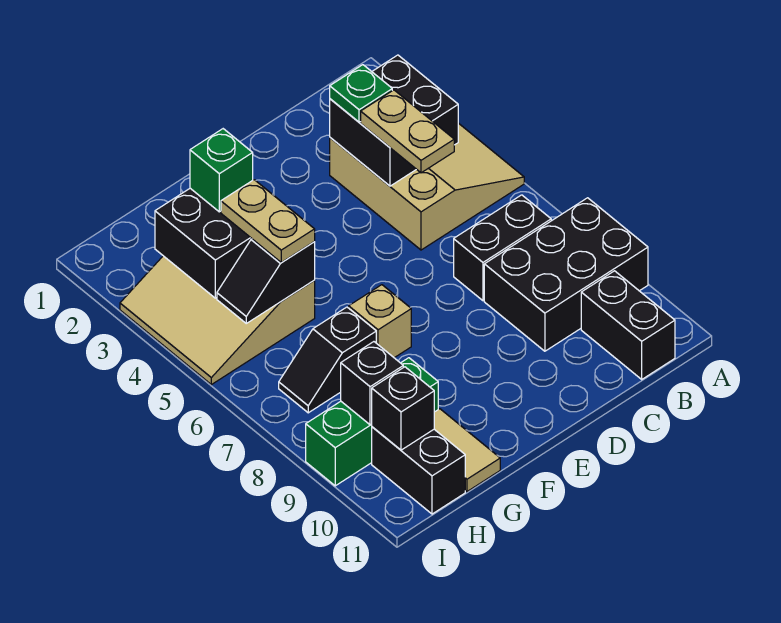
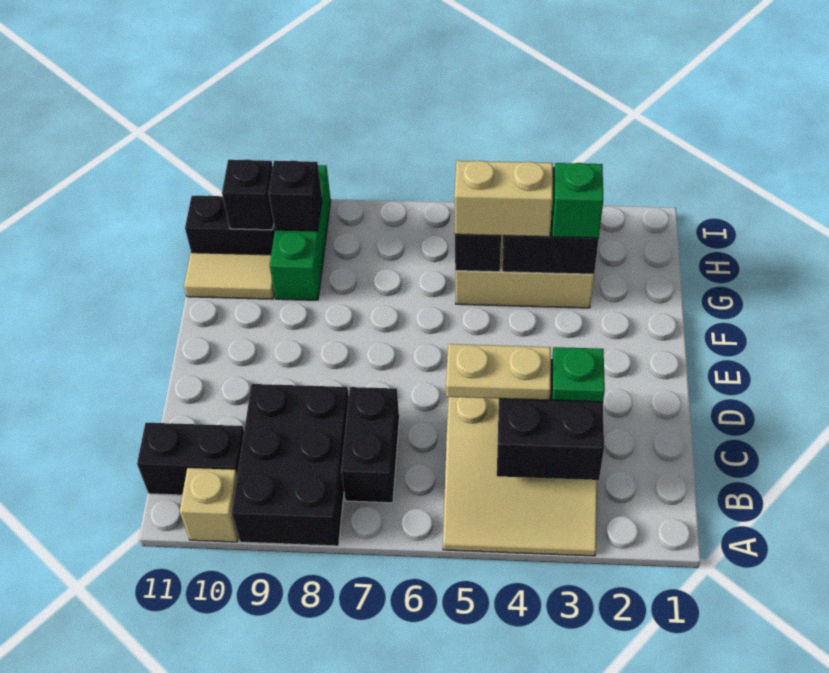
tan brick F7 level 1 -> tan brick A10 level 1
tan plate G4:G5 level 3 -> tan brick G4:G5 level 3
black slope G7:H7 level 1 top G -> none

